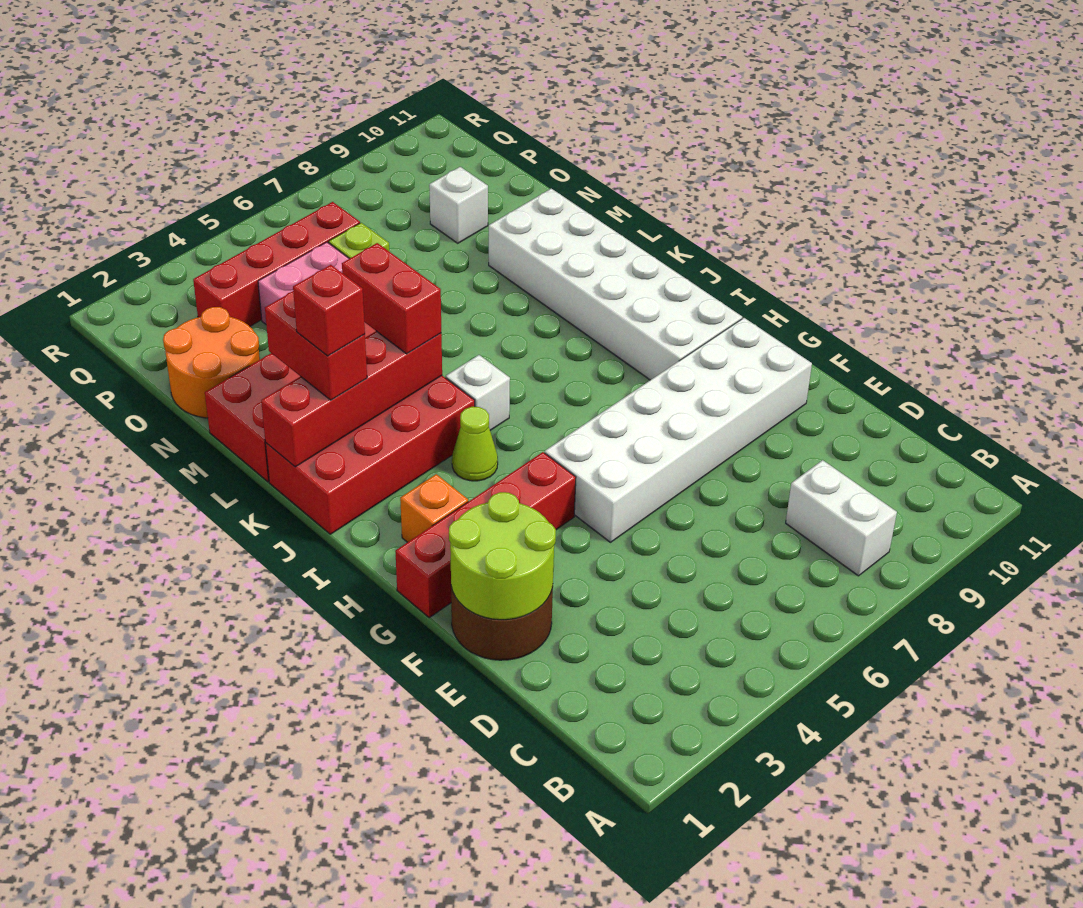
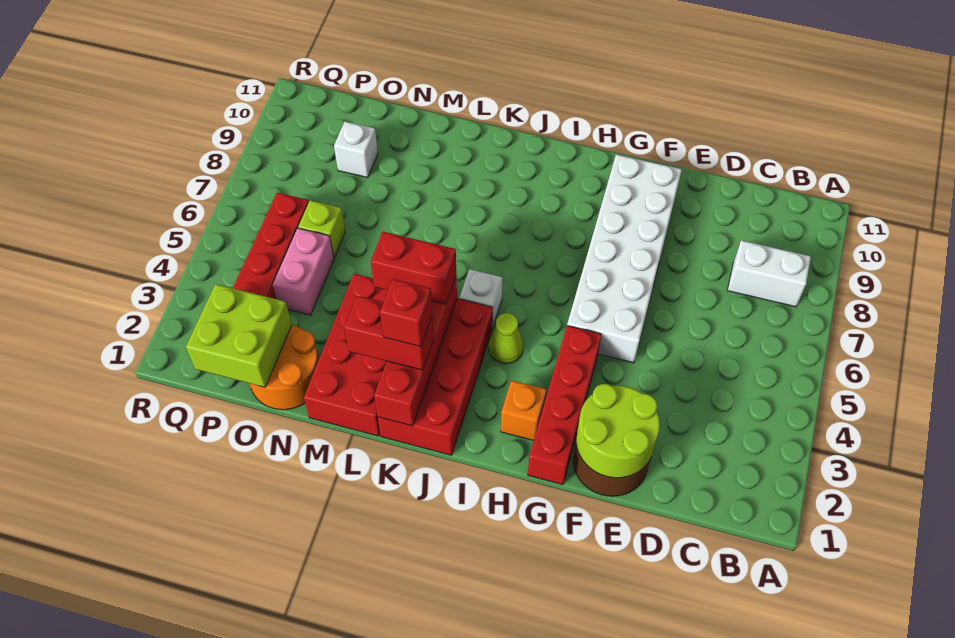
white brick H9:M10 level 1 -> none
none -> lime brick O1:P2 level 2

